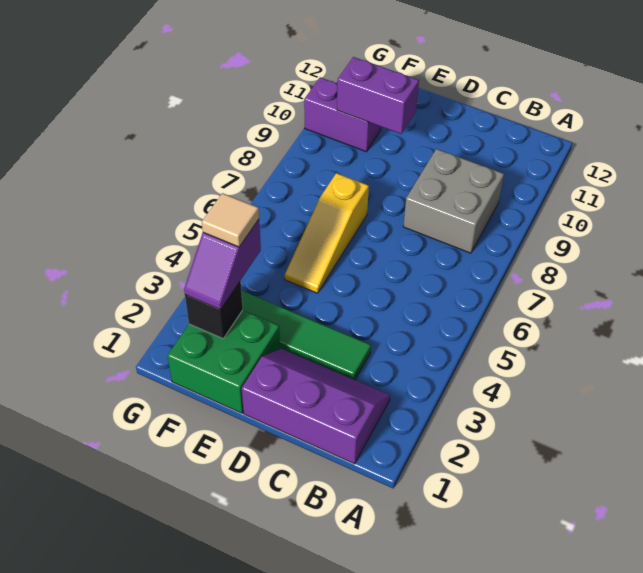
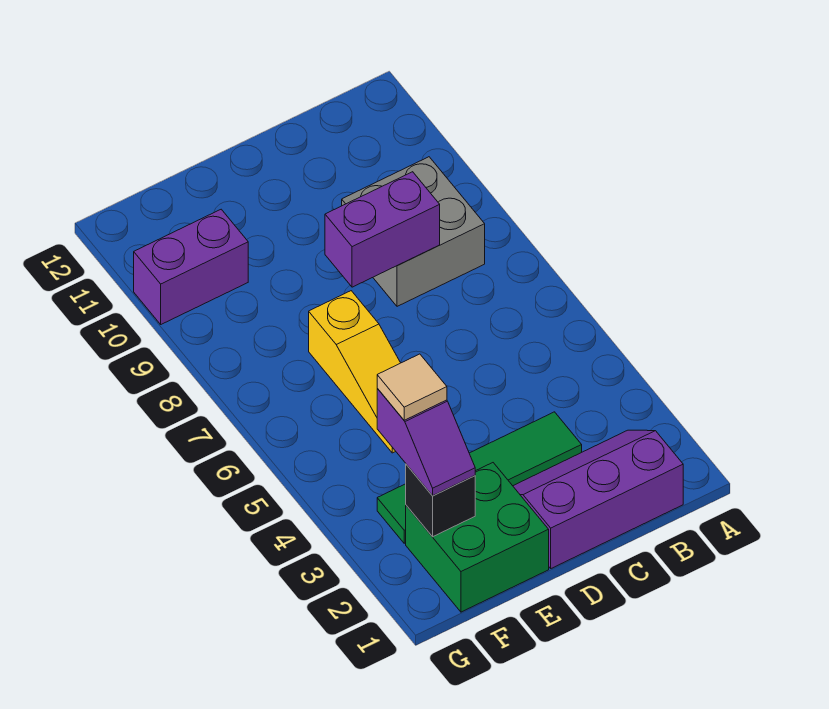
purple brick E10:F10 level 2 -> purple brick C8:D8 level 2

